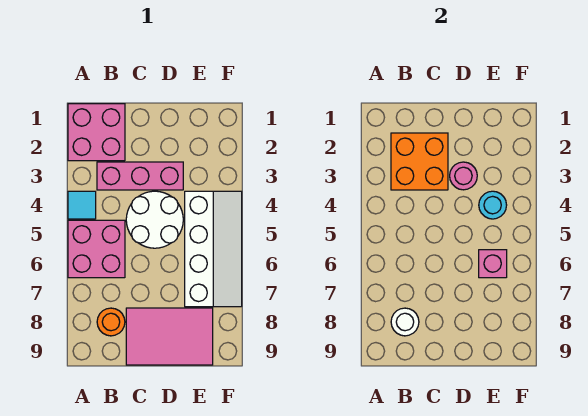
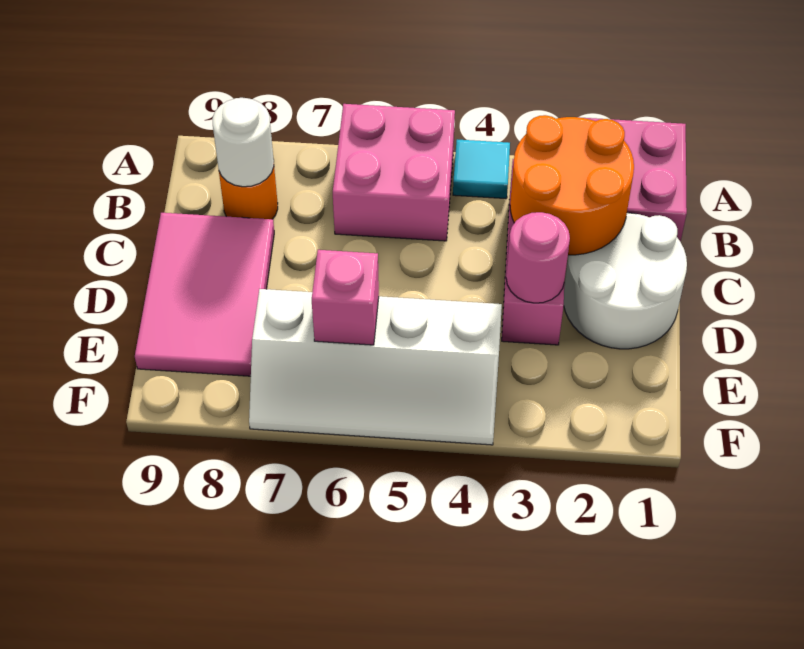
orange brick B2:C3 level 2 -> orange round brick B2:C3 level 2
white round brick C4:D5 level 1 -> white round brick C1:D2 level 1
cyan round brick E4 level 2 -> none

